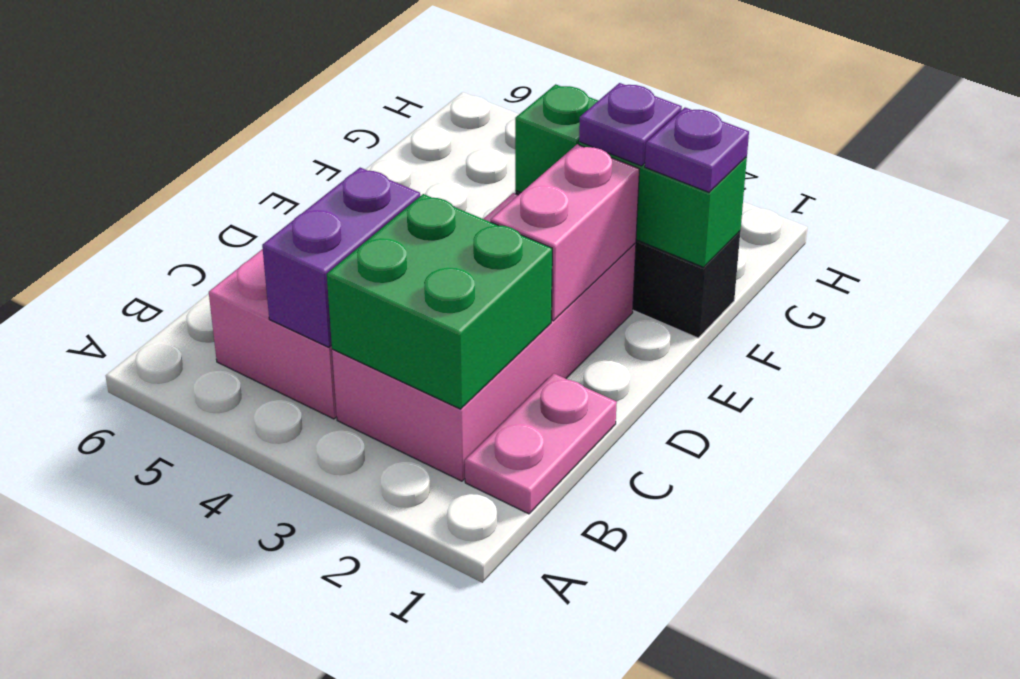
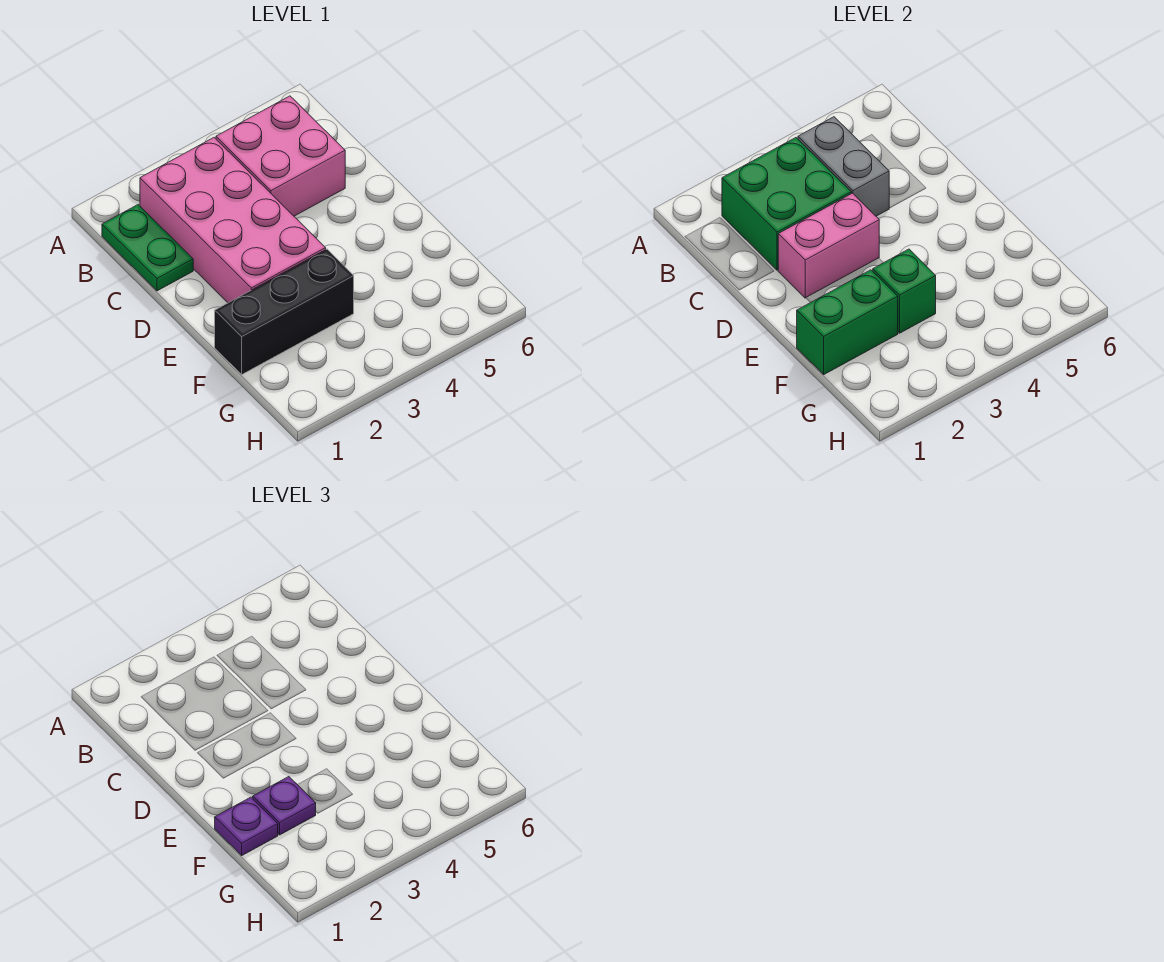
pink plate B1:C1 level 1 -> green plate B1:C1 level 1
purple brick B4:C4 level 2 -> grey brick B4:C4 level 2
pink brick D2:E2 level 2 -> pink brick D2:D3 level 2

